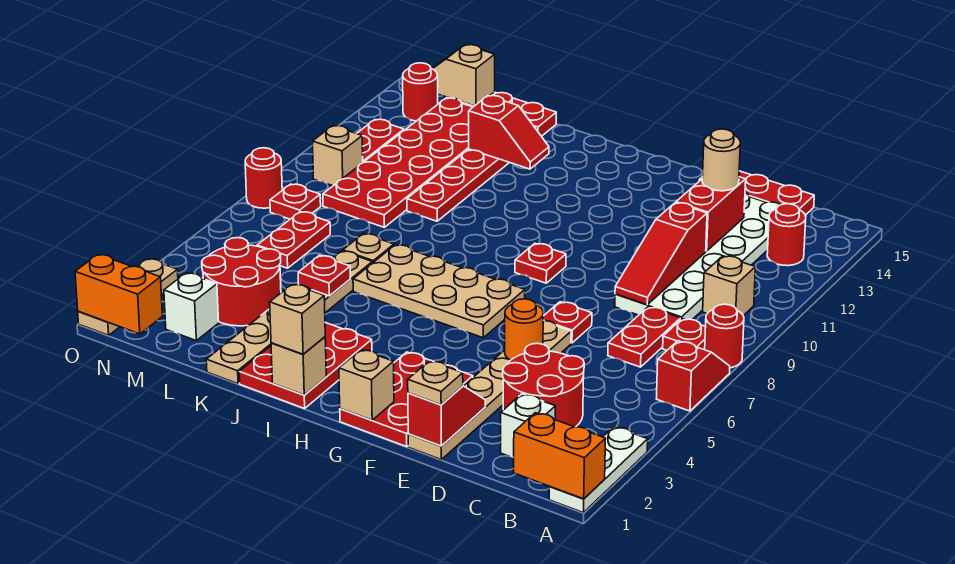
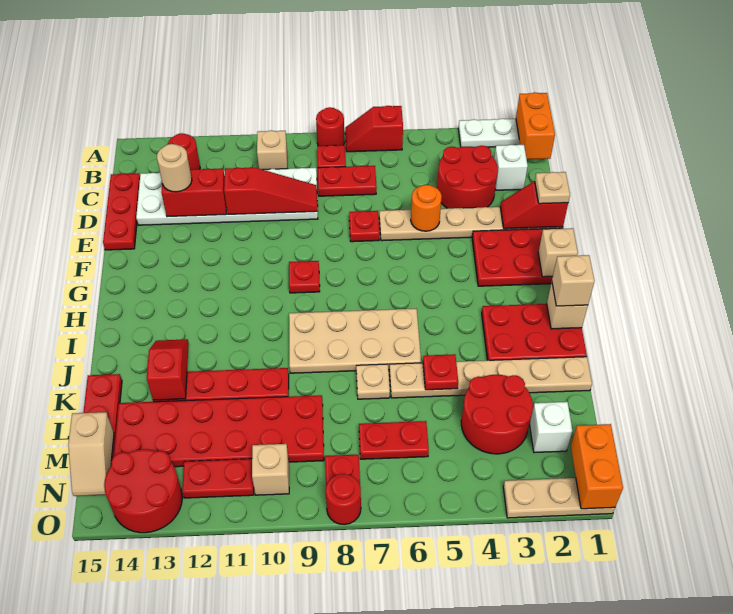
tan plate G6:J7 level 1 -> tan plate I6:J9 level 1
red round brick N14 level 1 -> red round brick N13:O14 level 1

